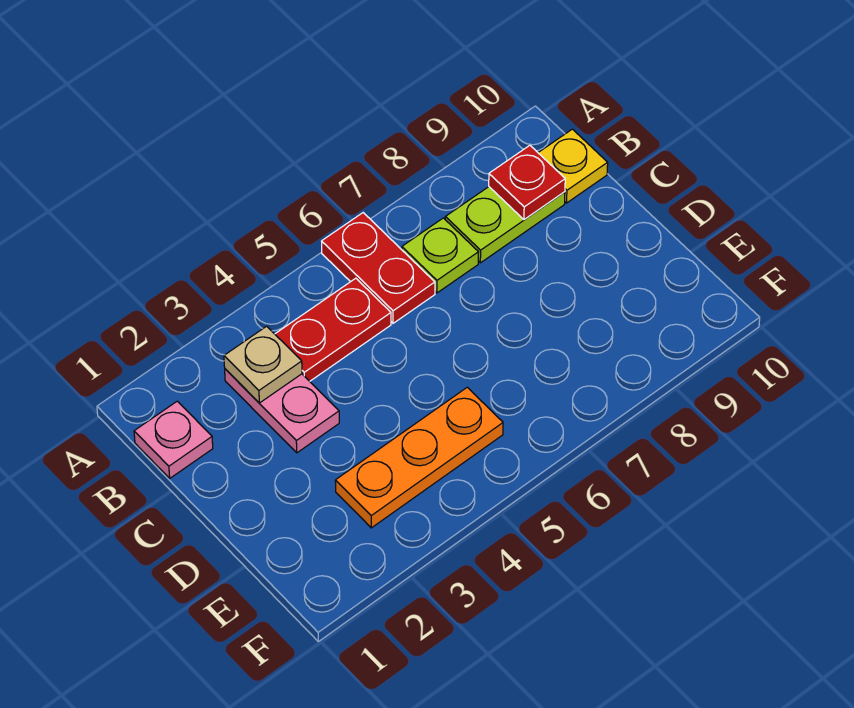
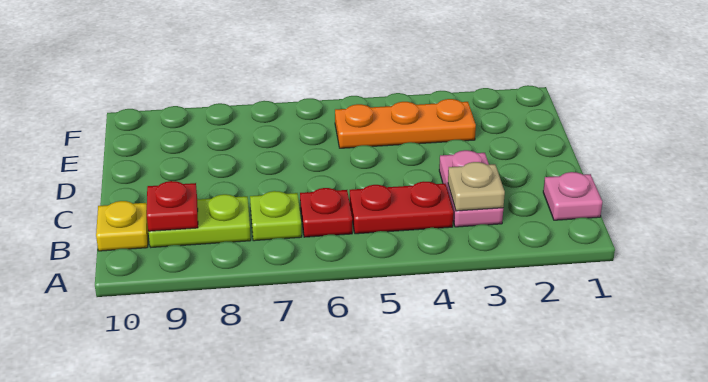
red plate A6:B6 level 1 -> red plate B6 level 1

